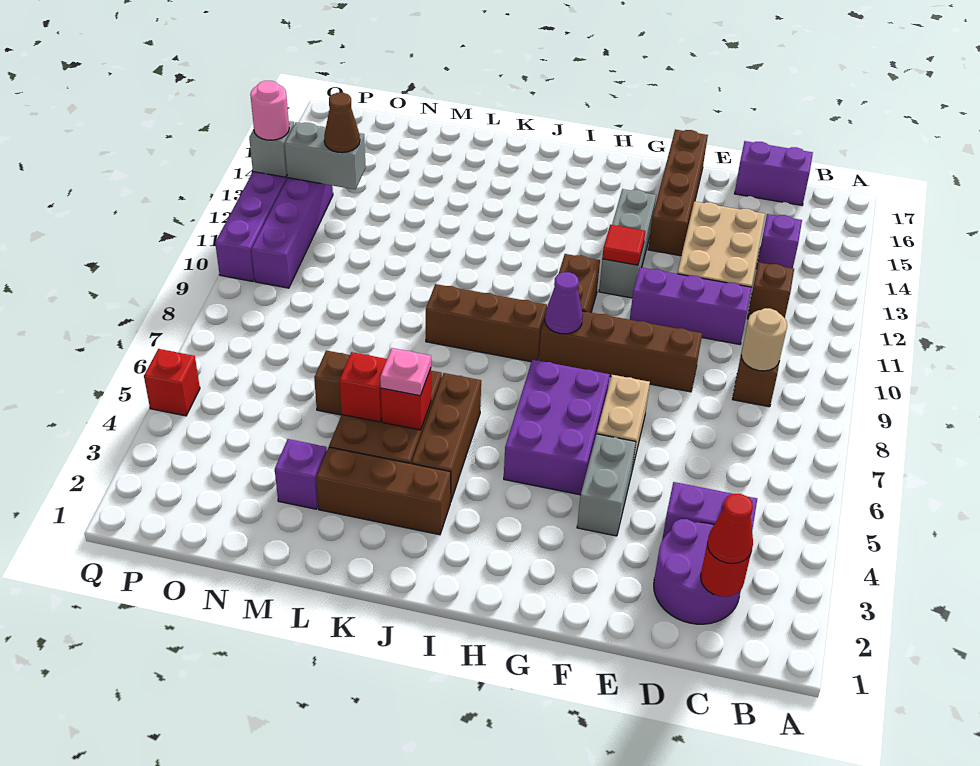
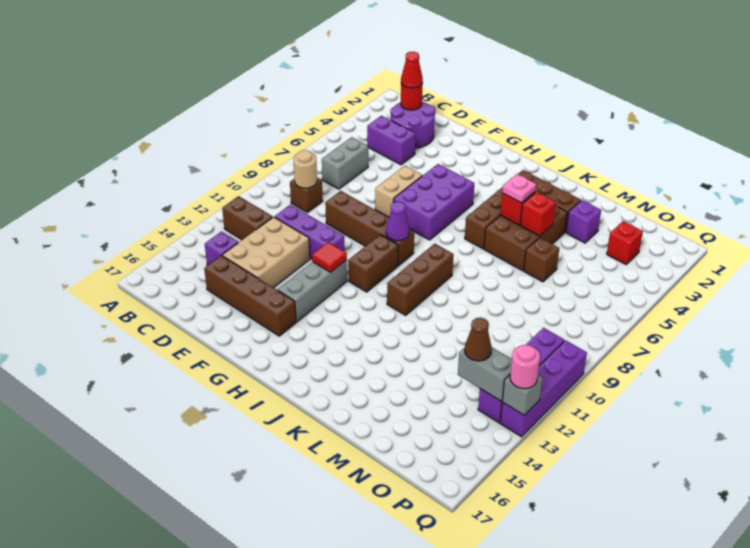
brown brick C12 level 1 -> brown brick B12:C12 level 1
purple brick C17:D17 level 1 -> none
grey brick F4:F5 level 1 -> grey brick C6:C7 level 1
brown brick F14:F17 level 1 -> brown brick D15:G15 level 1
brown brick I9:K9 level 1 -> brown brick J9:J11 level 1
red brick Q5 level 1 -> red brick O3 level 1

